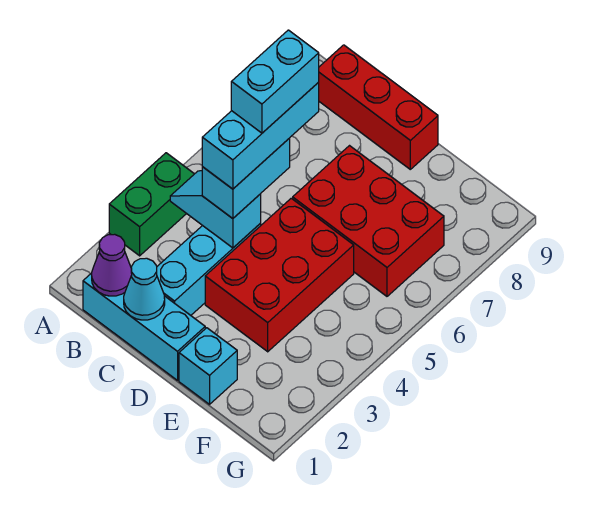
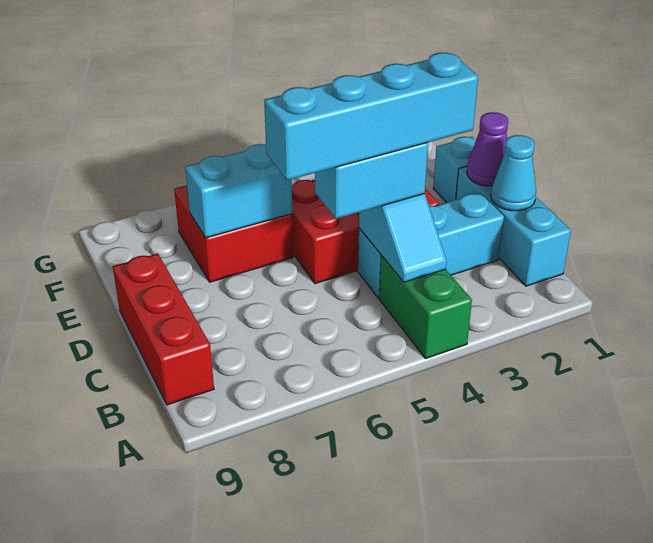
green brick A3:A4 level 1 -> green brick A4:B4 level 1
purple cone B1 level 2 -> purple cone D1 level 2
cyan brick C4:C6 level 4 -> cyan brick C3:C6 level 4
cyan brick C5:C6 level 5 -> cyan brick E6:E7 level 2
red brick D6:F7 level 1 -> red brick E6:F7 level 1

